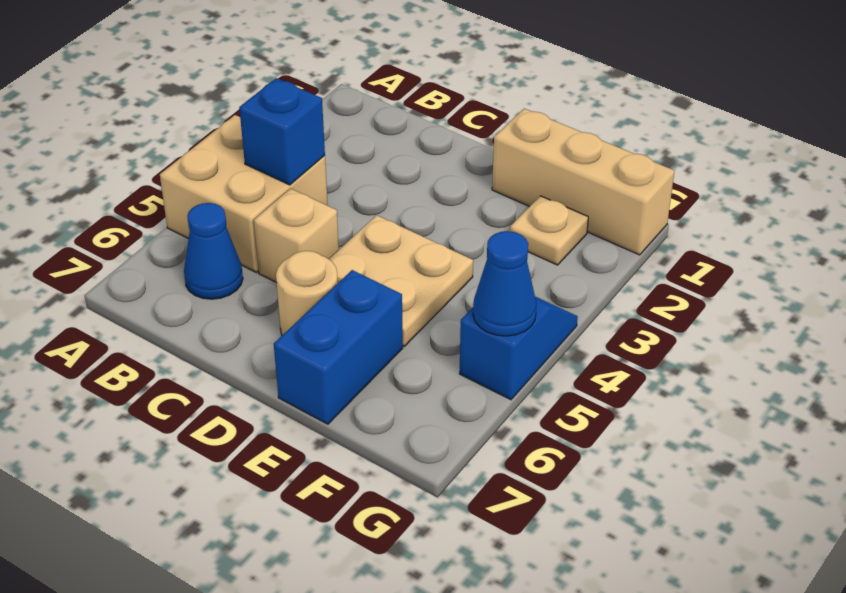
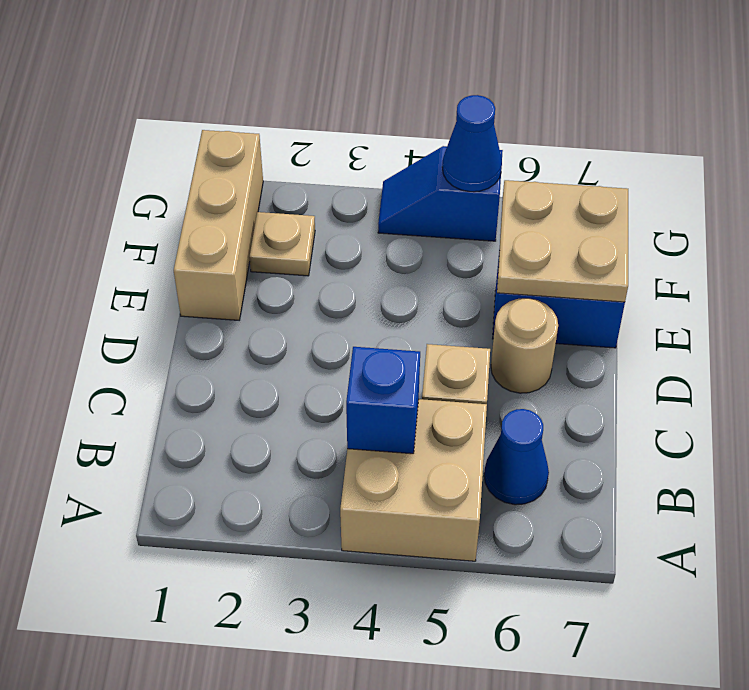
tan plate D4:E5 level 1 -> tan plate E6:F7 level 2

